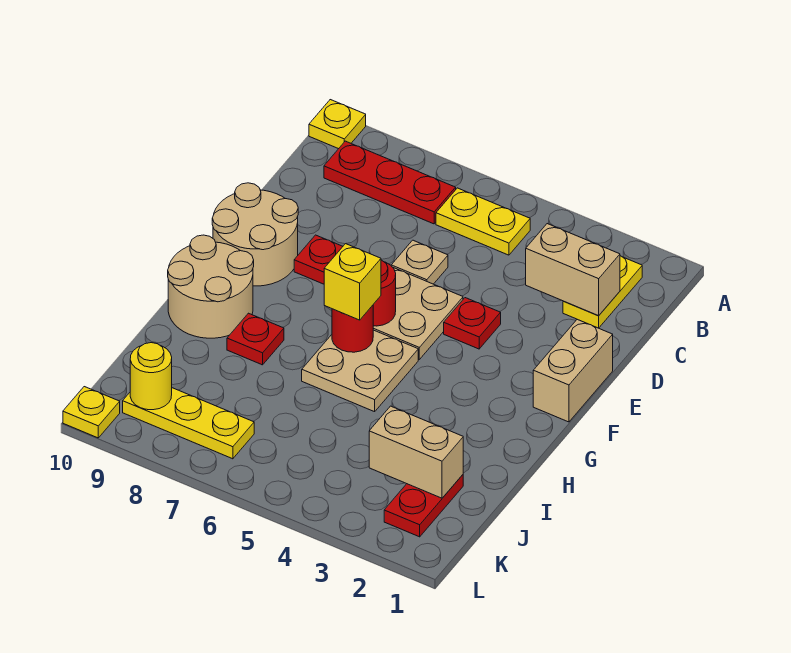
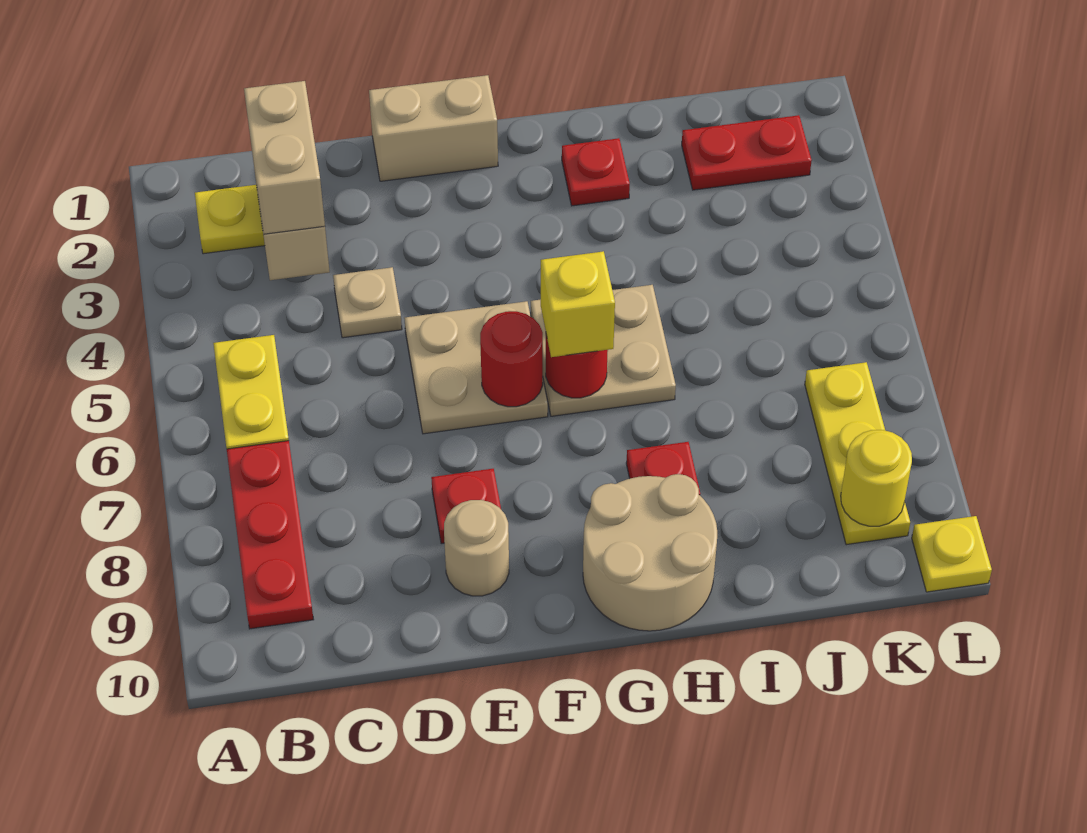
yellow plate A10 level 1 -> none
tan plate D6 level 1 -> tan plate D4 level 1
red plate E4 level 1 -> red plate H2 level 1
tan round brick E9:F10 level 1 -> tan round brick E9 level 1
tan brick J2:J3 level 2 -> tan brick C2:C3 level 3

